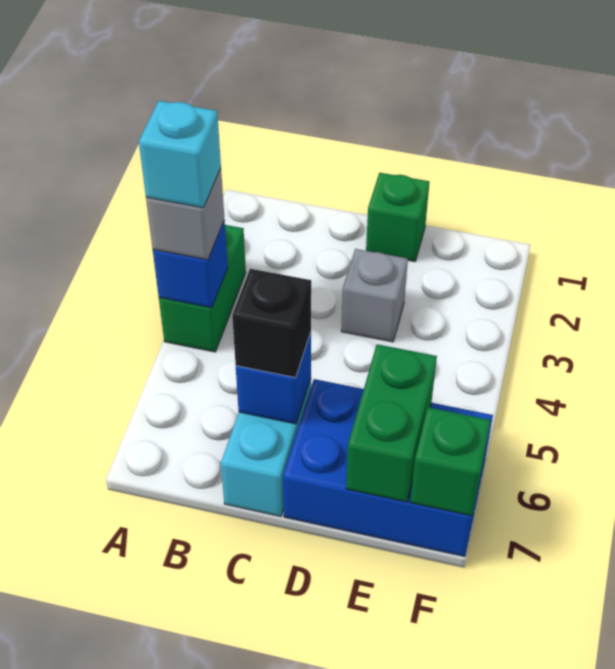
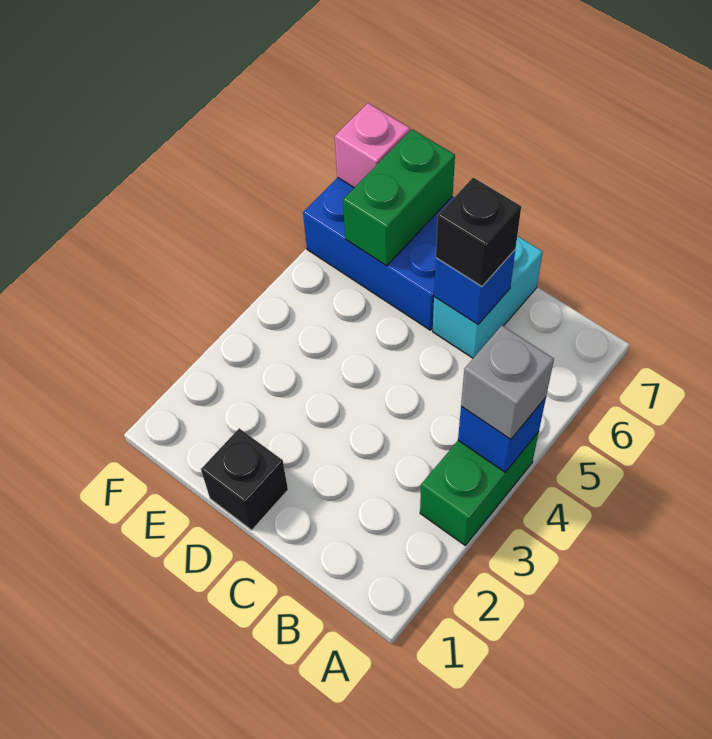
cyan brick A4 level 4 -> none
green brick D1 level 1 -> black brick D1 level 1
grey brick D3 level 1 -> none
green brick F7 level 2 -> pink brick F7 level 2

